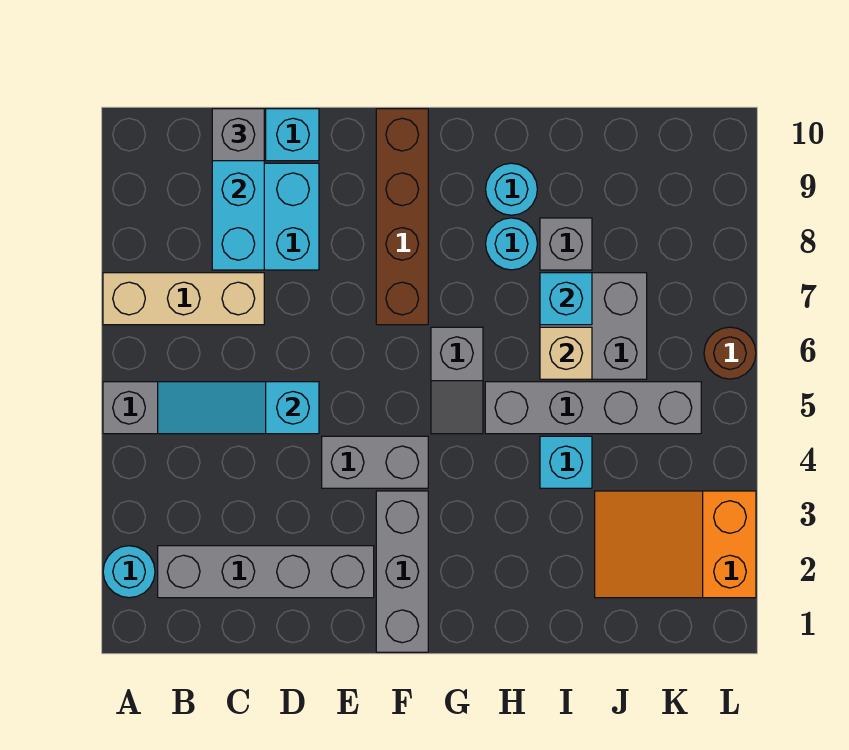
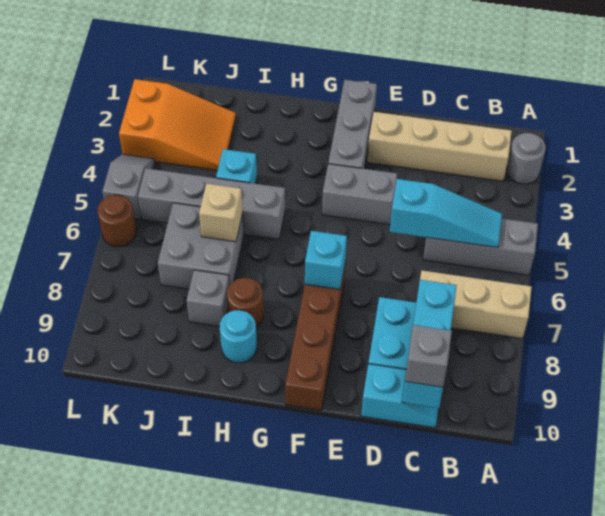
cyan round brick A2 level 1 -> grey round brick A2 level 1
grey brick B2:E2 level 1 -> tan brick B2:E2 level 1
grey slope G5:G6 level 1 top 6 -> grey slope L4:L5 level 1 top 5
cyan round brick H8 level 1 -> brown round brick H8 level 1
cyan brick I7 level 2 -> cyan brick F7 level 2

